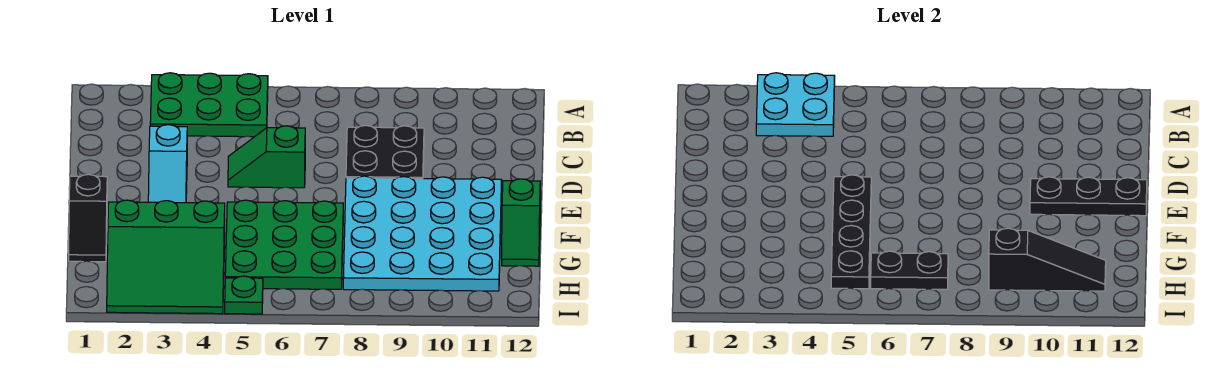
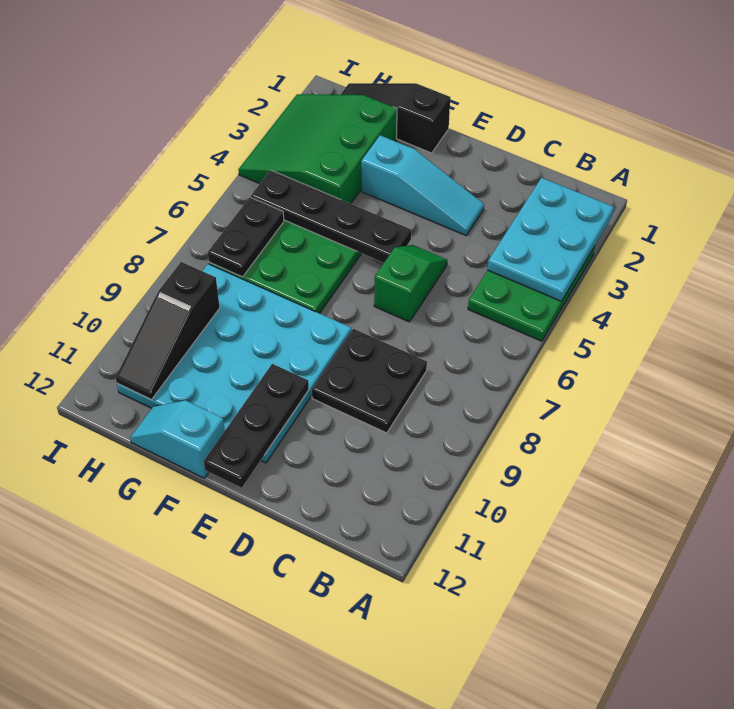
cyan plate A3:B4 level 2 -> cyan plate A2:B4 level 2
cyan slope D3:F3 level 1 top D -> cyan slope D3:F3 level 1 top F
black slope F1:G1 level 1 top F -> black slope F1:H1 level 1 top F
green slope F12:G12 level 1 top F -> cyan slope F12:G12 level 1 top F
green plate I5 level 1 -> none

